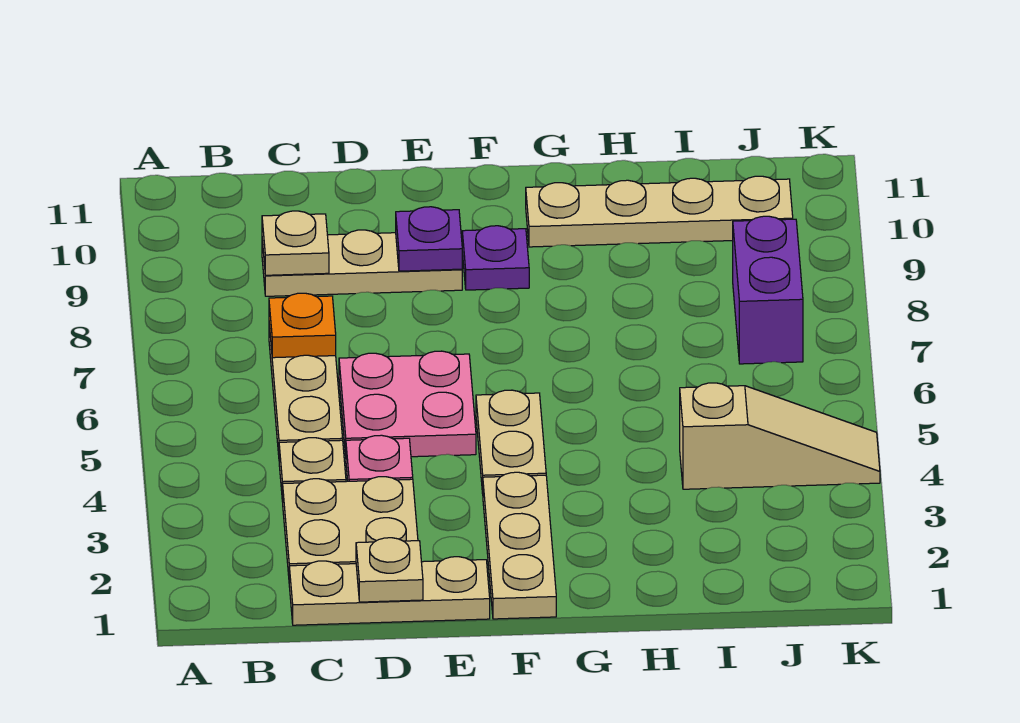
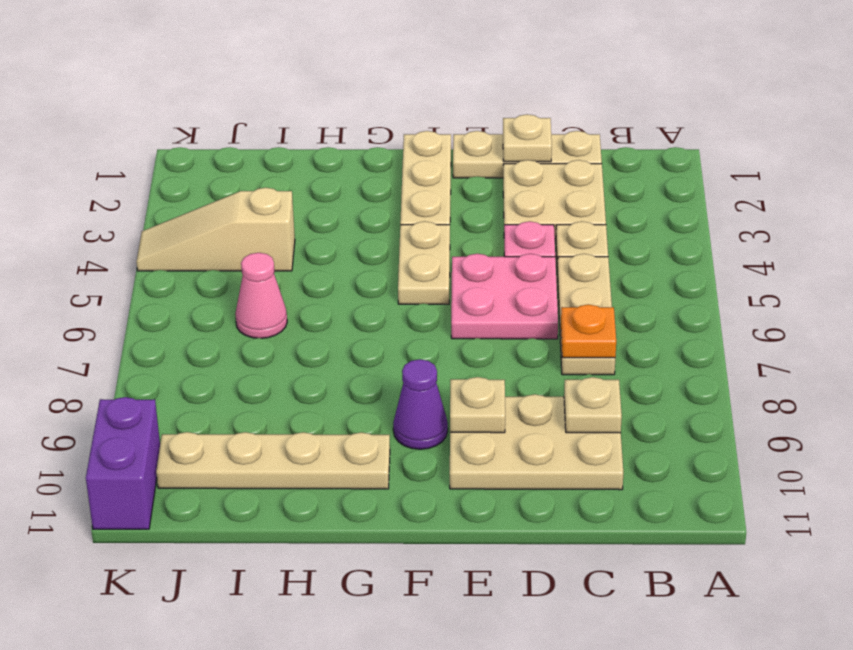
tan plate C9:E9 level 1 -> tan plate C9:E10 level 1
purple plate E9 level 2 -> tan plate E9 level 2
purple plate F9 level 1 -> purple cone F9 level 1
none -> pink cone I6 level 1
purple brick J7:J8 level 1 -> purple brick K10:K11 level 1

